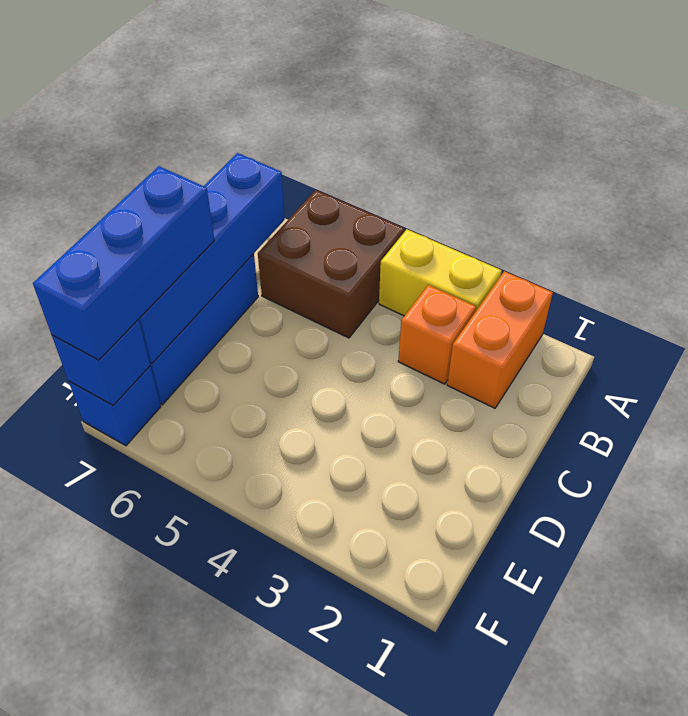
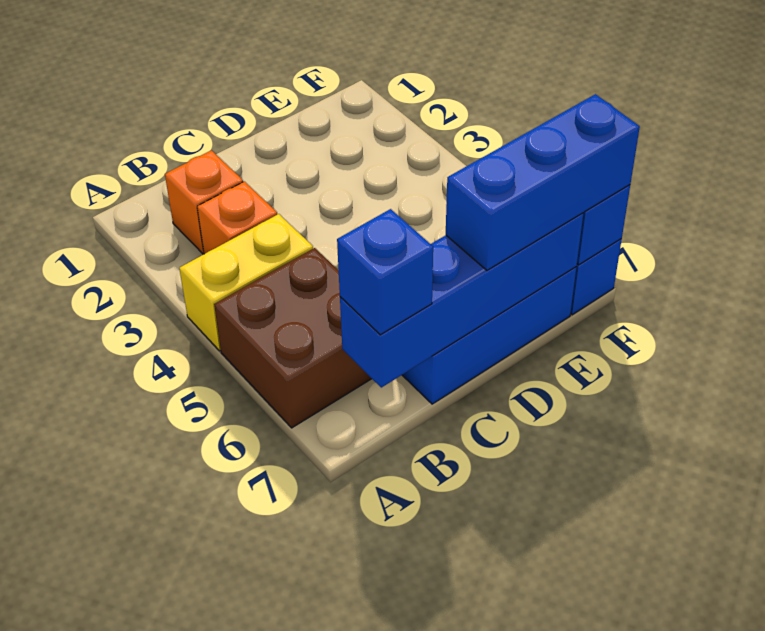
orange brick A2:B2 level 1 -> orange brick B2 level 1
yellow brick A3:A4 level 1 -> yellow brick A4:B4 level 1
none -> blue brick B7 level 3

